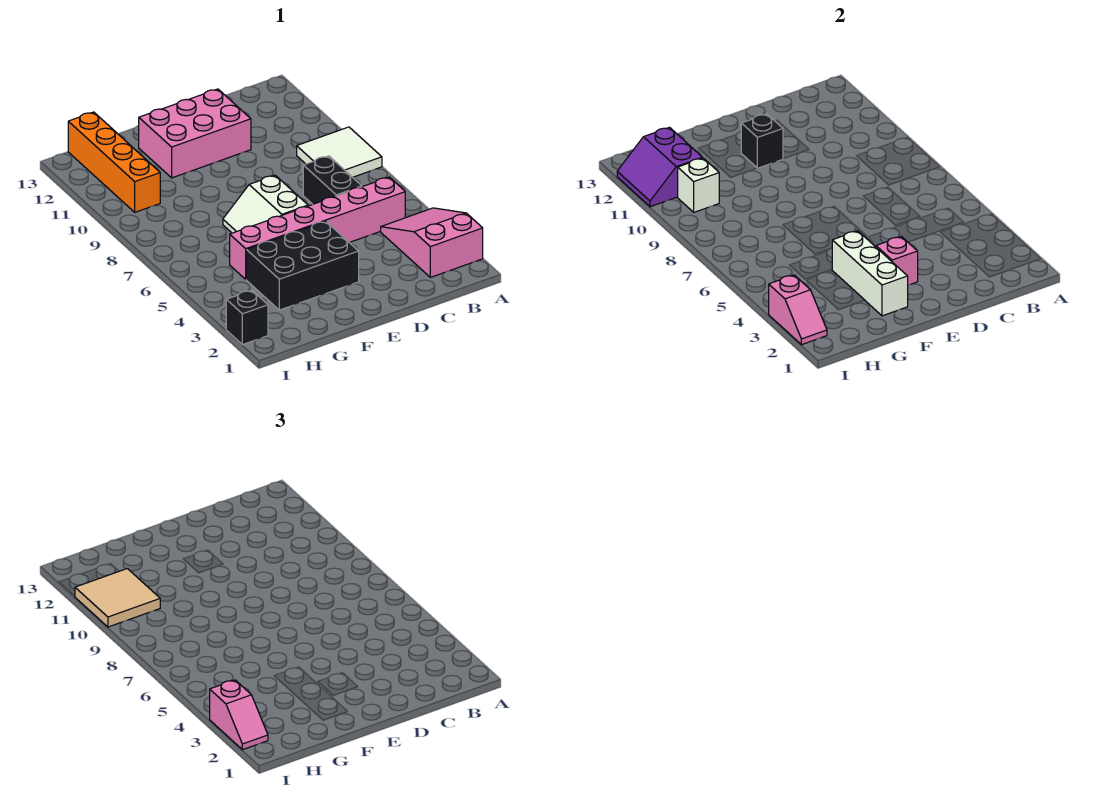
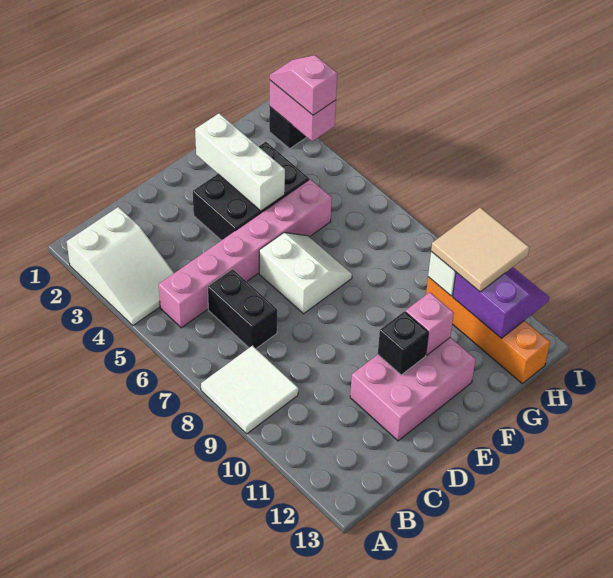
pink slope A2:B4 level 1 top 2 -> white slope A2:B4 level 1 top 2
pink brick E3 level 2 -> pink brick F11 level 2
pink slope I2:I3 level 2 top 3 -> pink brick I2:I3 level 2

